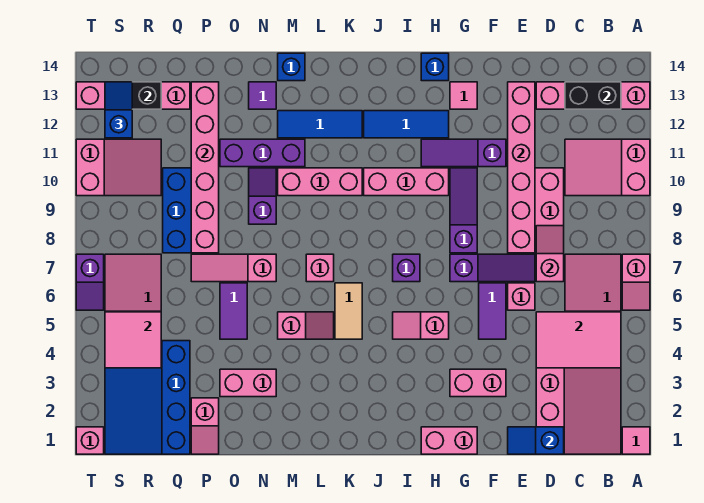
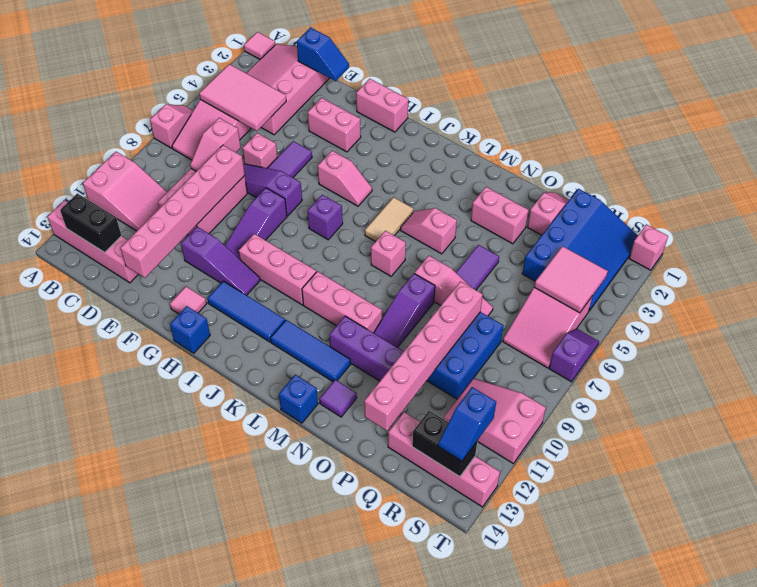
purple slope N9:N10 level 1 top 9 -> purple slope N8:N10 level 1 top 8

